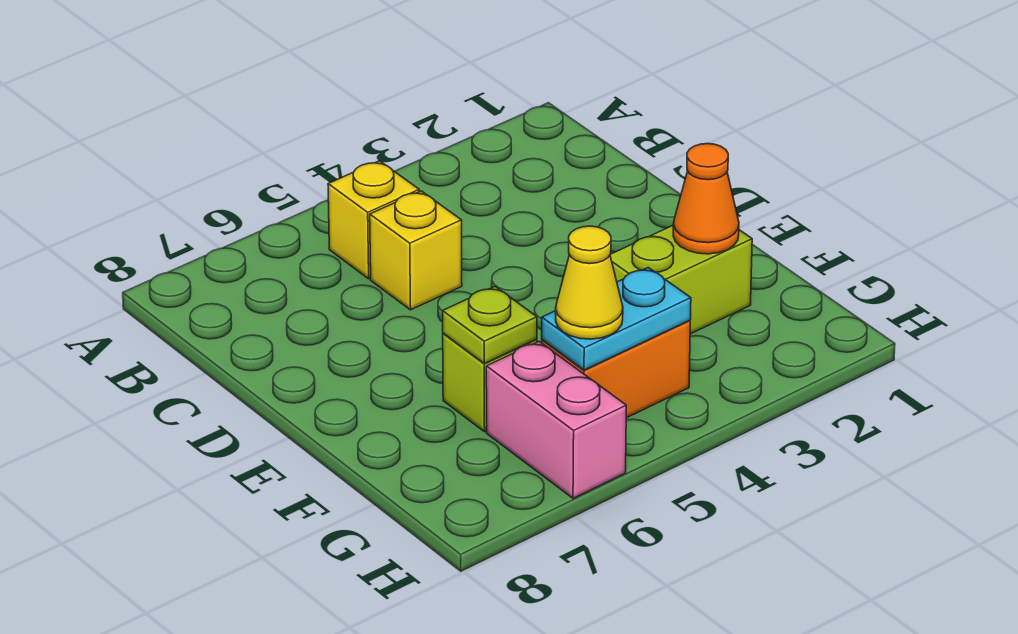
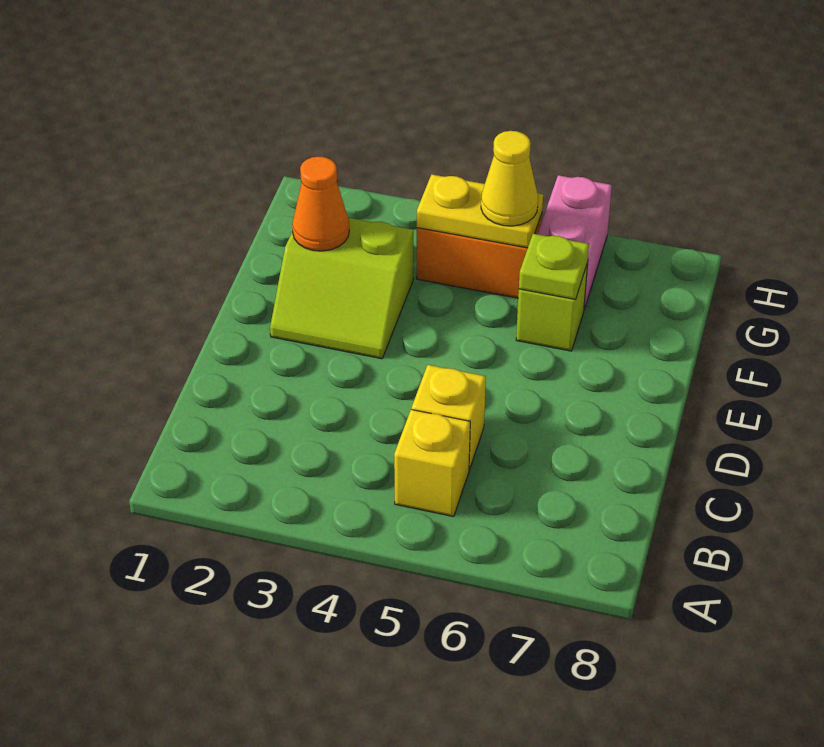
cyan plate G4:G5 level 2 -> yellow plate G4:G5 level 2

